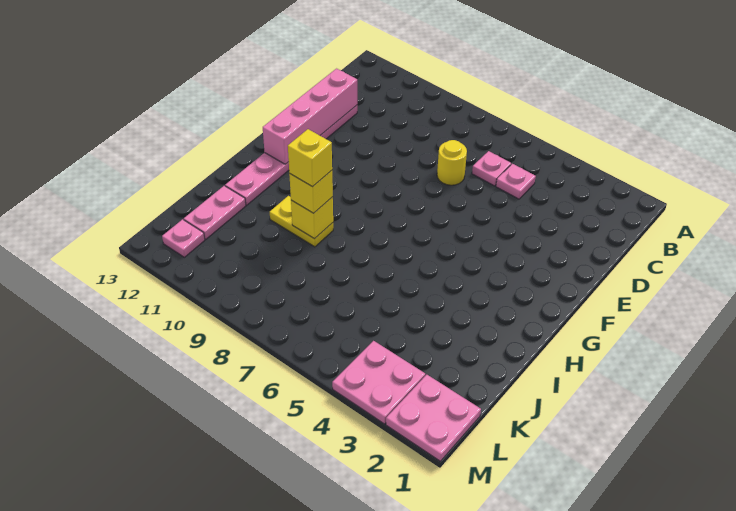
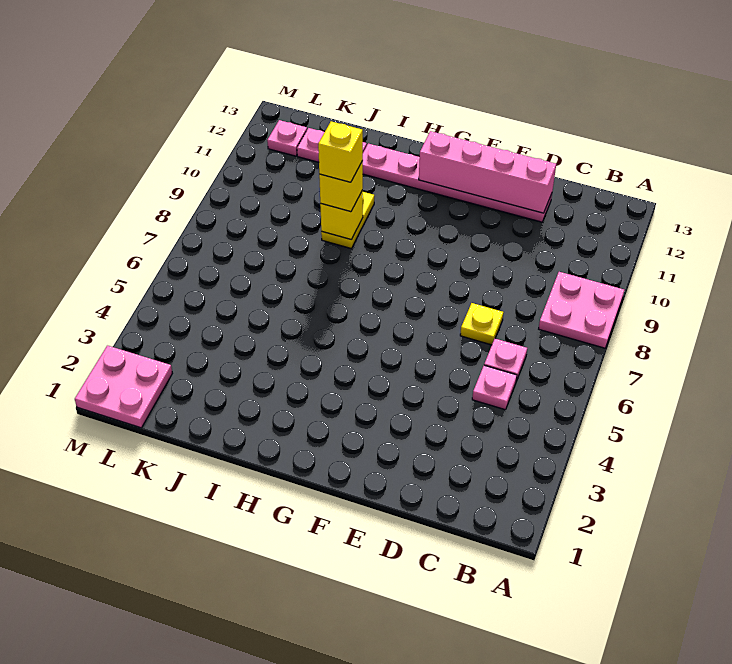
yellow round brick D7 level 1 -> yellow plate D7 level 1
pink plate L3:M4 level 1 -> pink plate A8:B9 level 1

